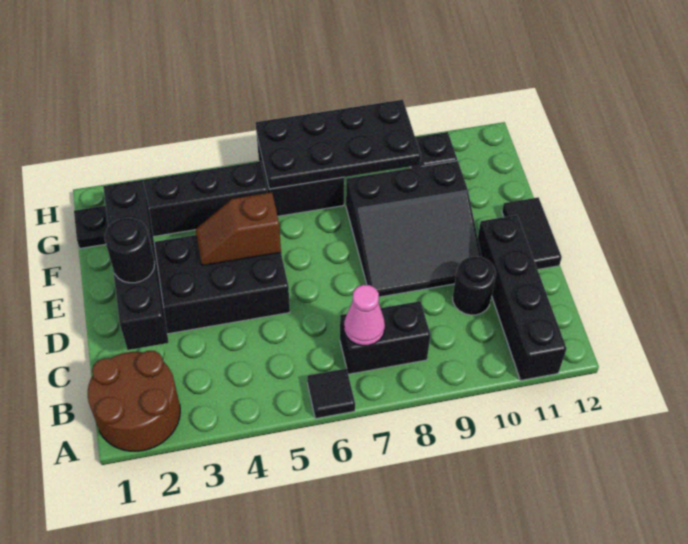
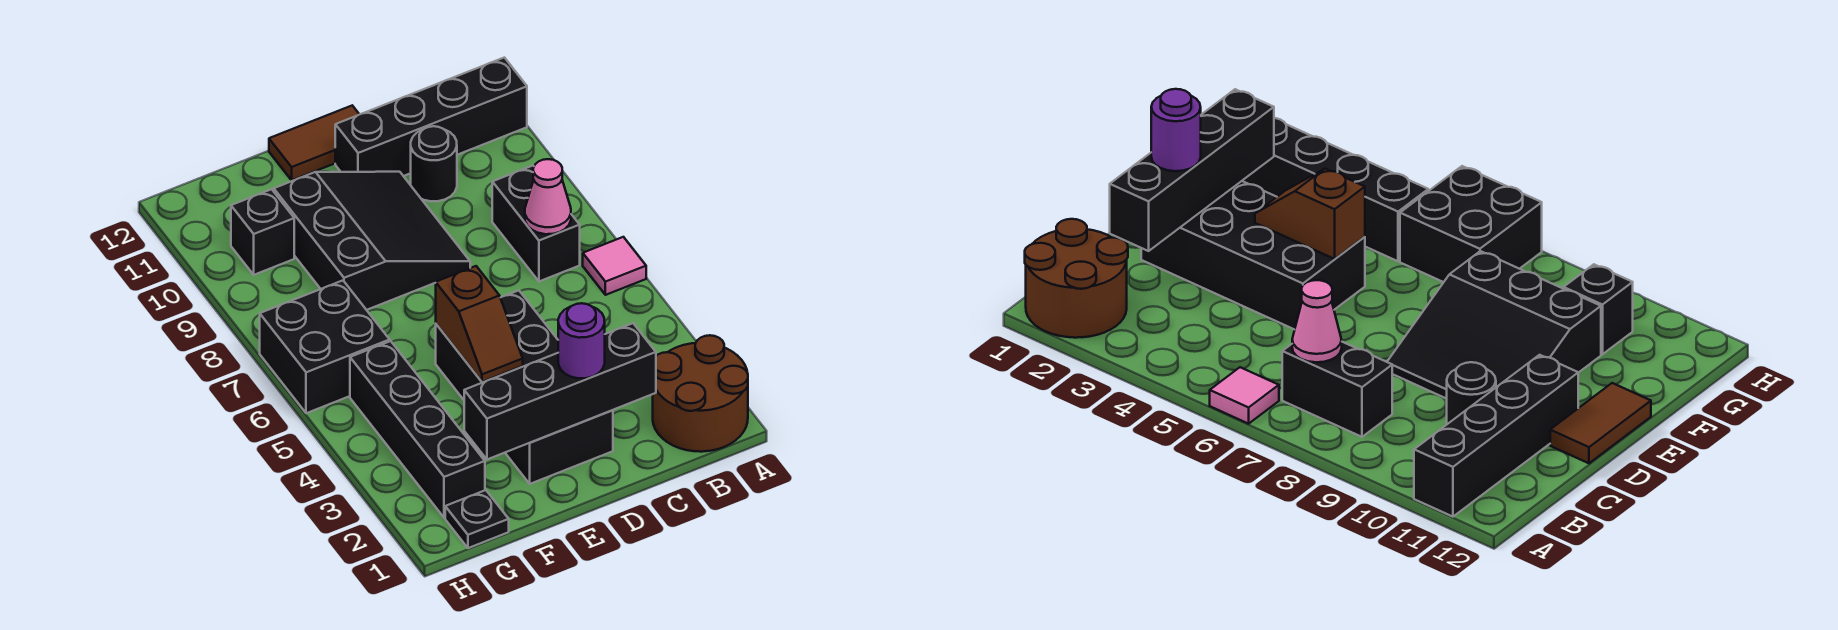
black tile A6 level 1 -> pink tile A6 level 1
black round brick D2 level 3 -> purple round brick D2 level 3
black tile D12:E12 level 1 -> brown tile D12:E12 level 1
black plate G6:H9 level 2 -> none

